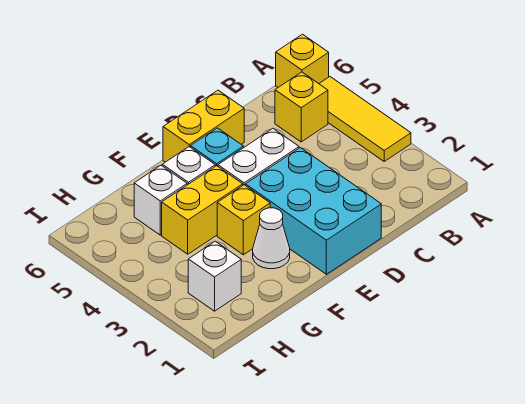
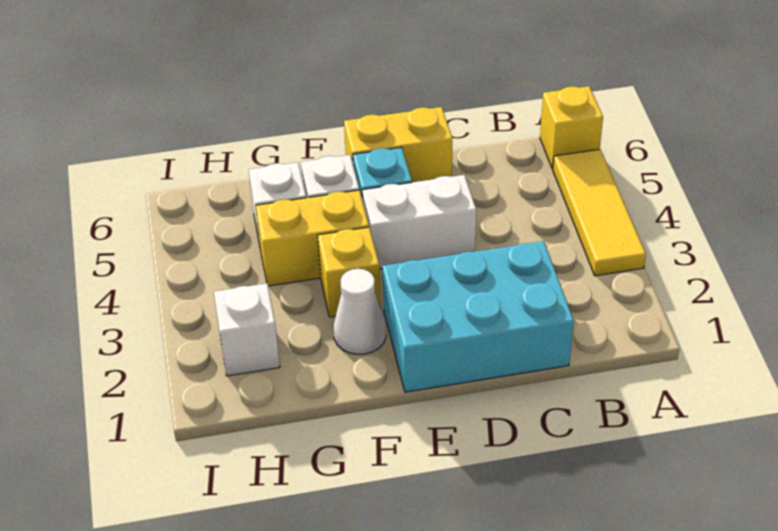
yellow brick B5 level 1 -> none
cyan brick D1:E3 level 1 -> cyan brick C1:E2 level 1

